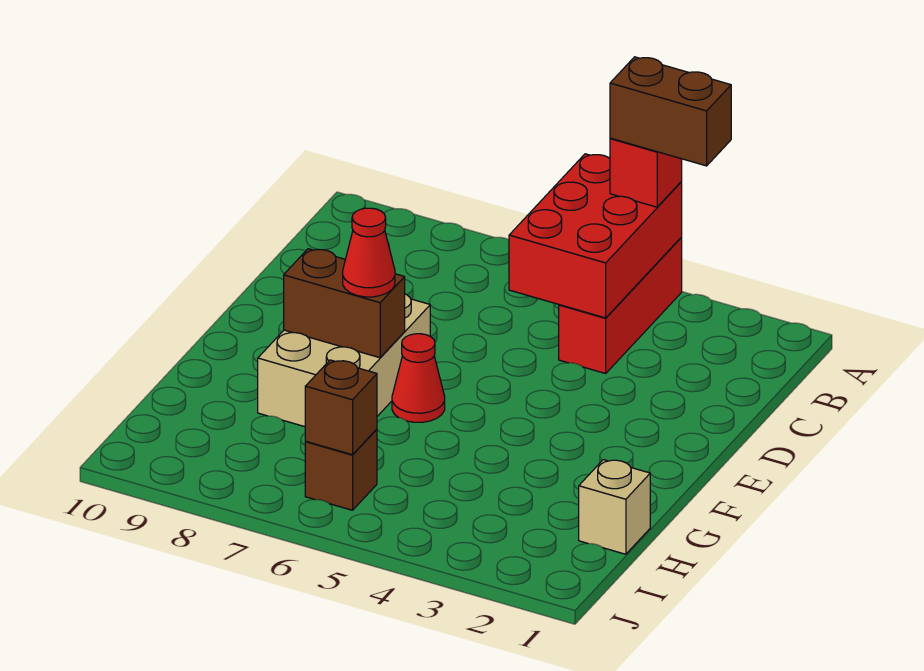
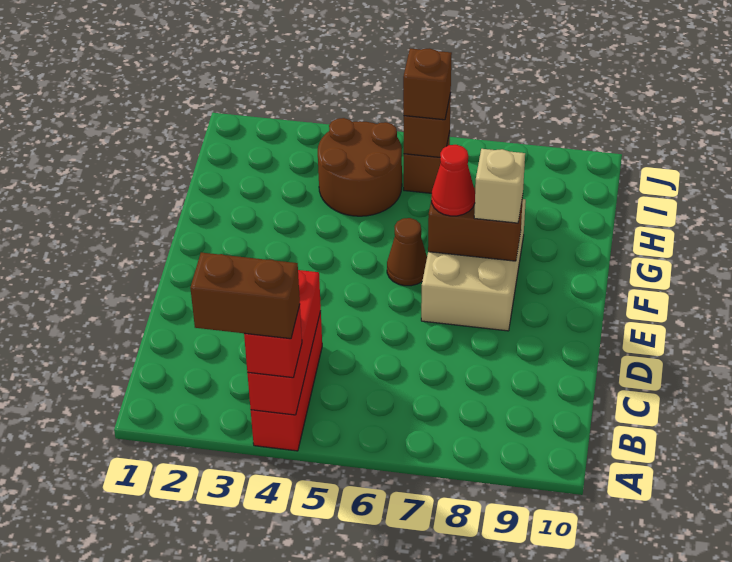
red brick A4:C5 level 2 -> red brick A4:C4 level 2
red cone F6 level 1 -> brown cone F6 level 1
tan brick H1 level 1 -> tan brick F8 level 3
none -> brown round brick H4:I5 level 1
none -> brown brick I6 level 3

